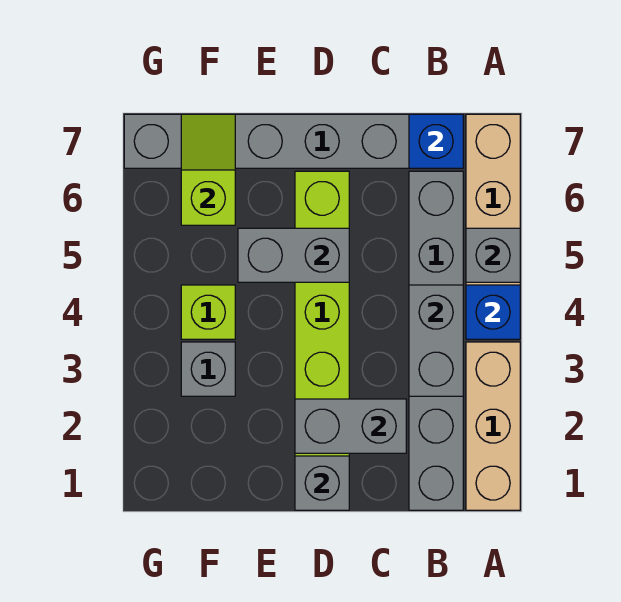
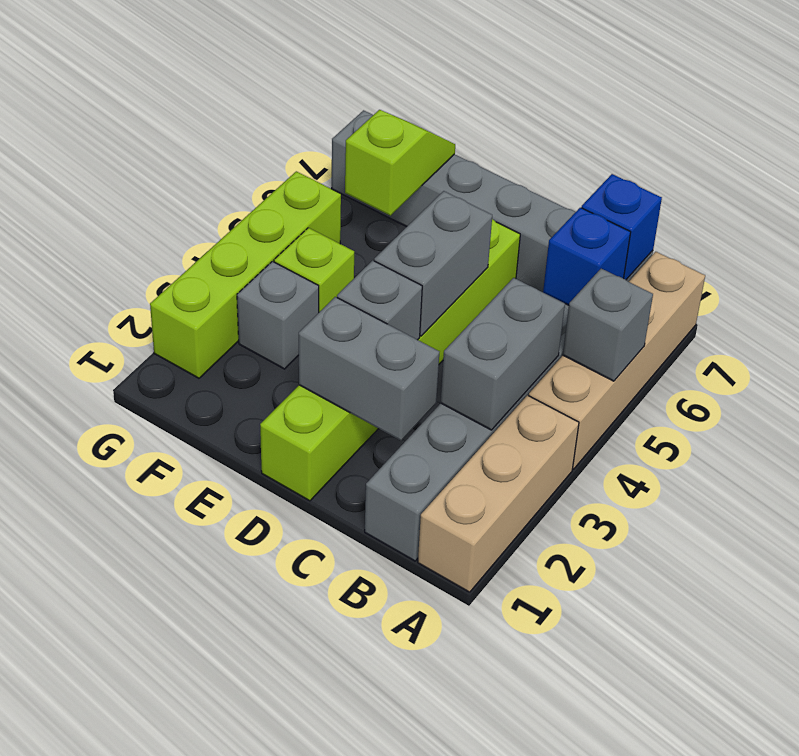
blue brick A4 level 2 -> blue brick B6 level 2
grey brick D1 level 2 -> grey brick D3 level 2
grey brick D5:E5 level 2 -> grey brick D4:D5 level 2
none -> lime brick G2:G5 level 1

